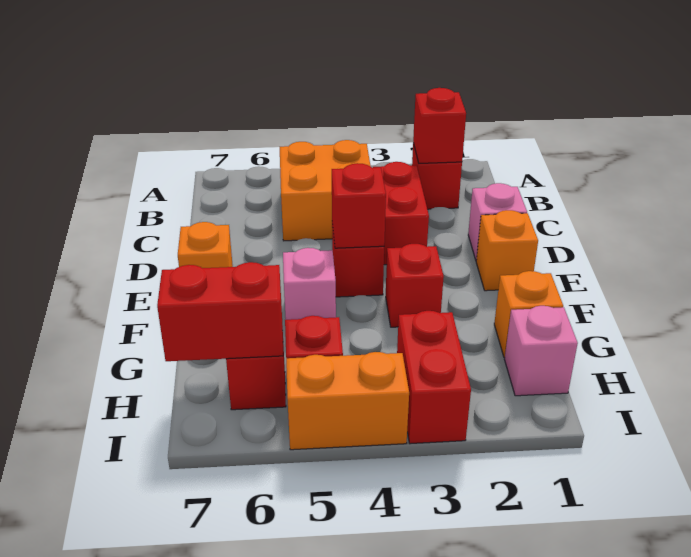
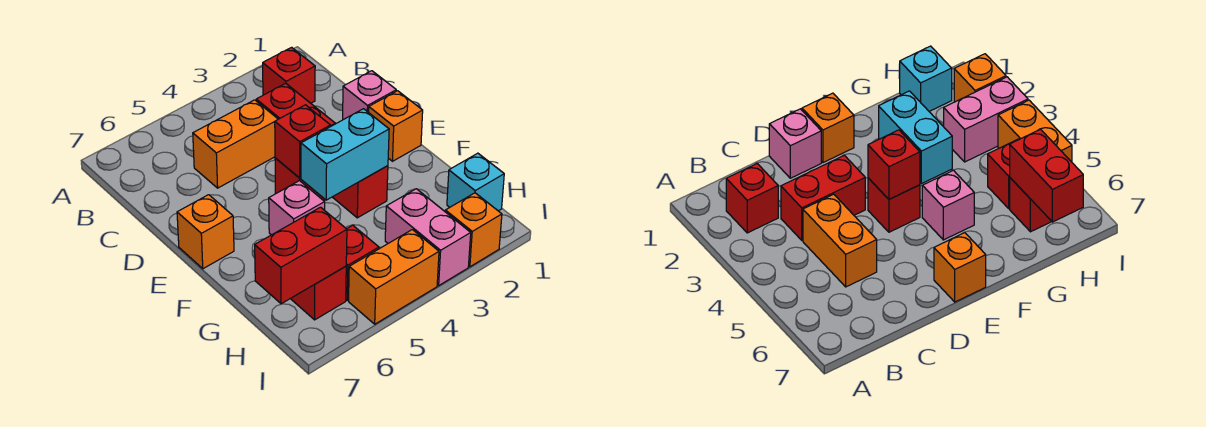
red brick B2 level 2 -> none
orange brick B4:C5 level 1 -> orange brick C4:C5 level 1
none -> cyan brick F3:F4 level 2
orange brick G1 level 1 -> orange brick I2 level 1
pink brick H1 level 1 -> cyan brick H1 level 1
red brick H3:I3 level 1 -> pink brick H3:I3 level 1

